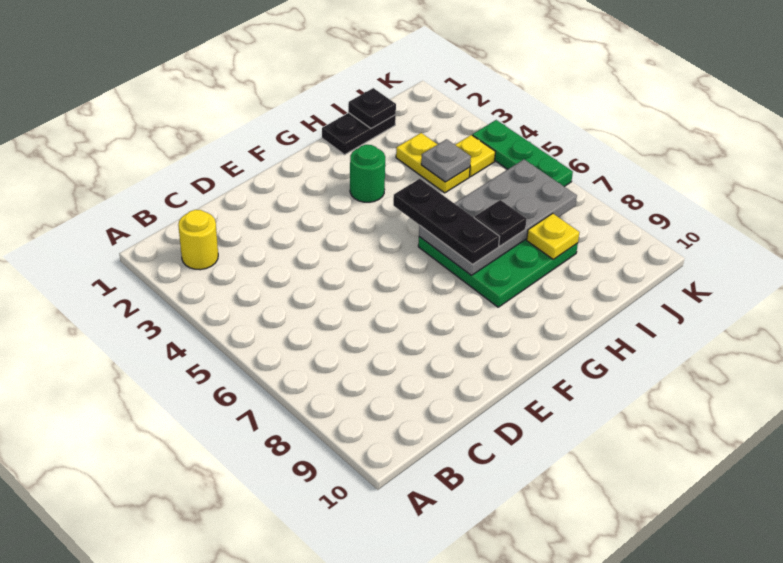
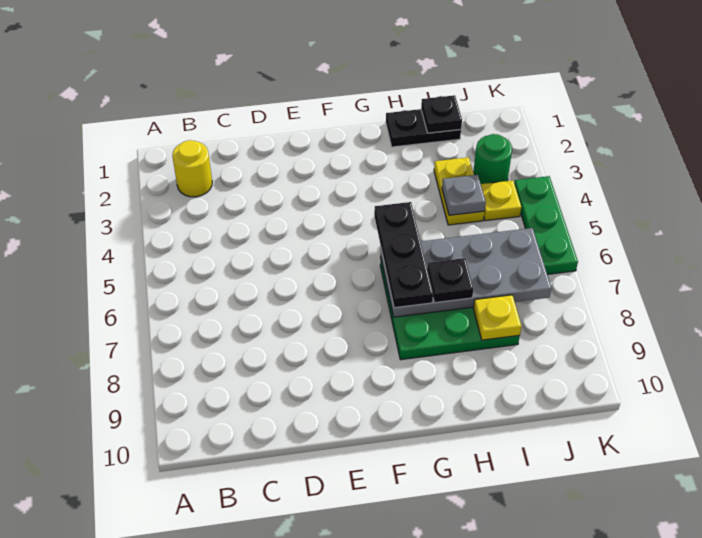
green round brick G3 level 1 -> green round brick J3 level 1

